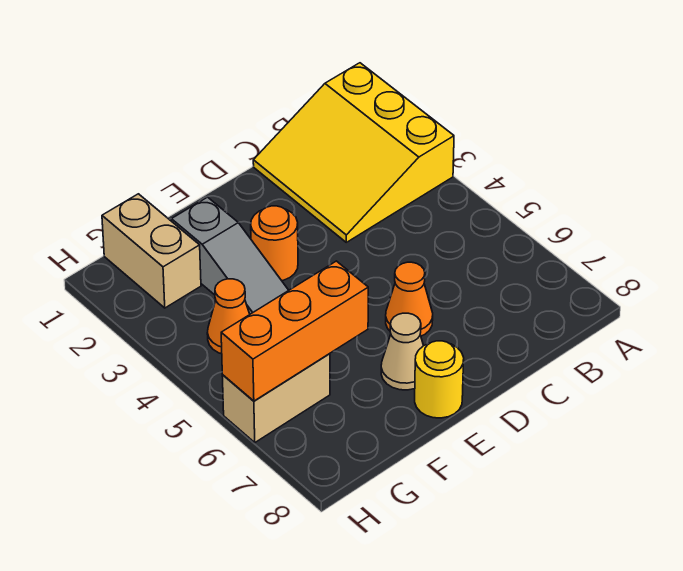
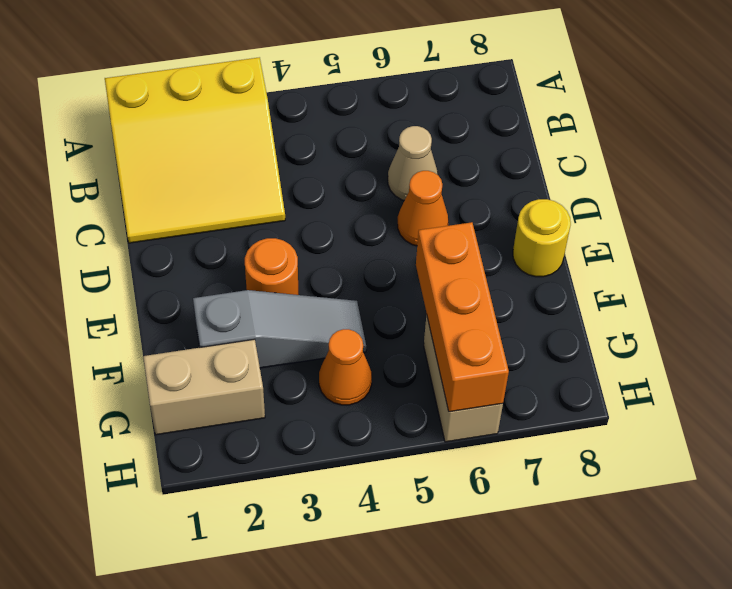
tan cone E7 level 1 -> tan cone C6 level 1

